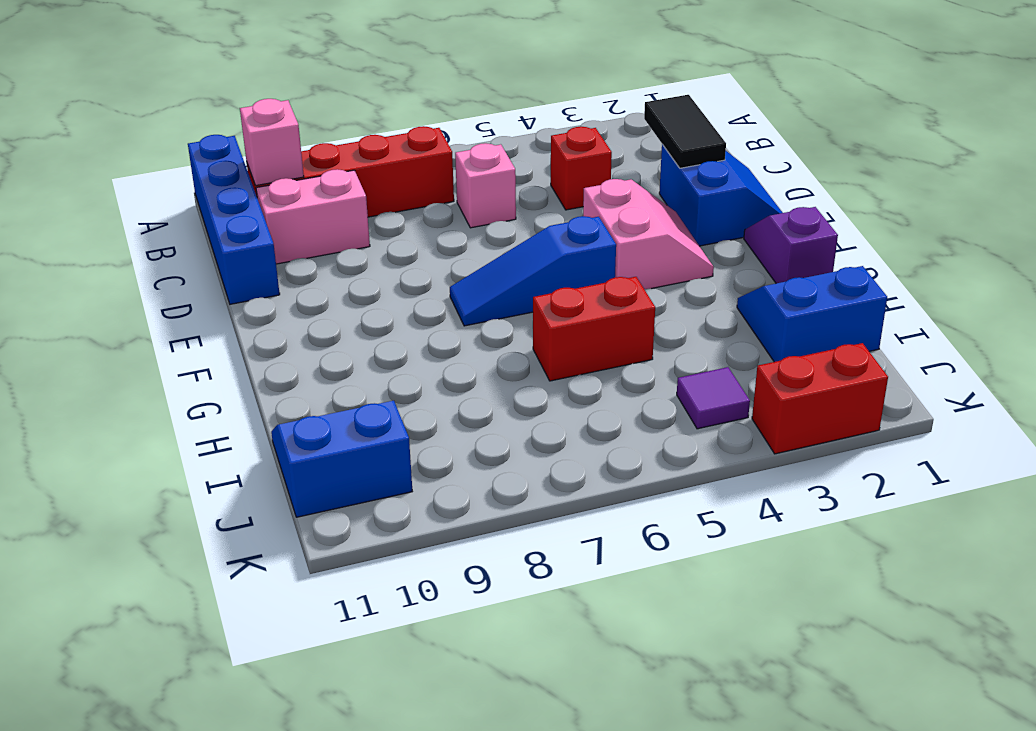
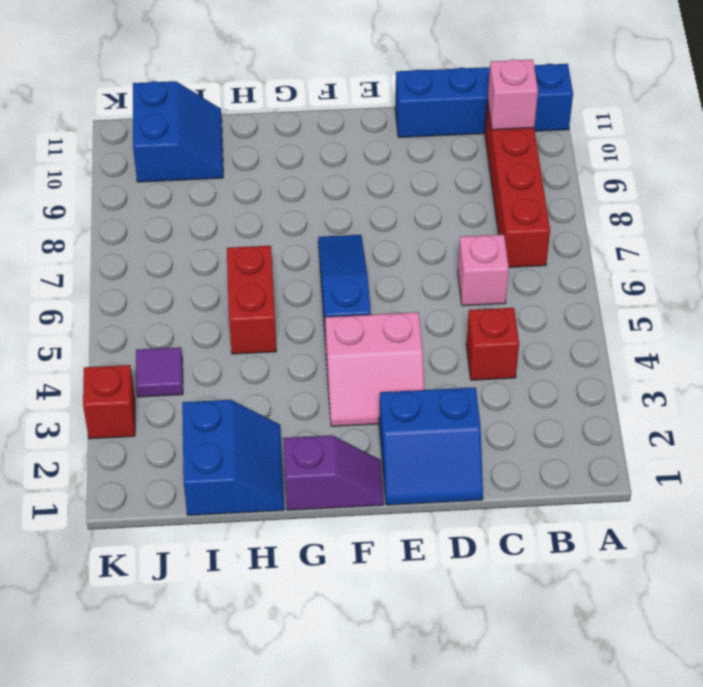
black tile C2:D2 level 2 -> none
pink brick C9:C10 level 1 -> none
red brick K2:K3 level 1 -> red brick K3 level 1

